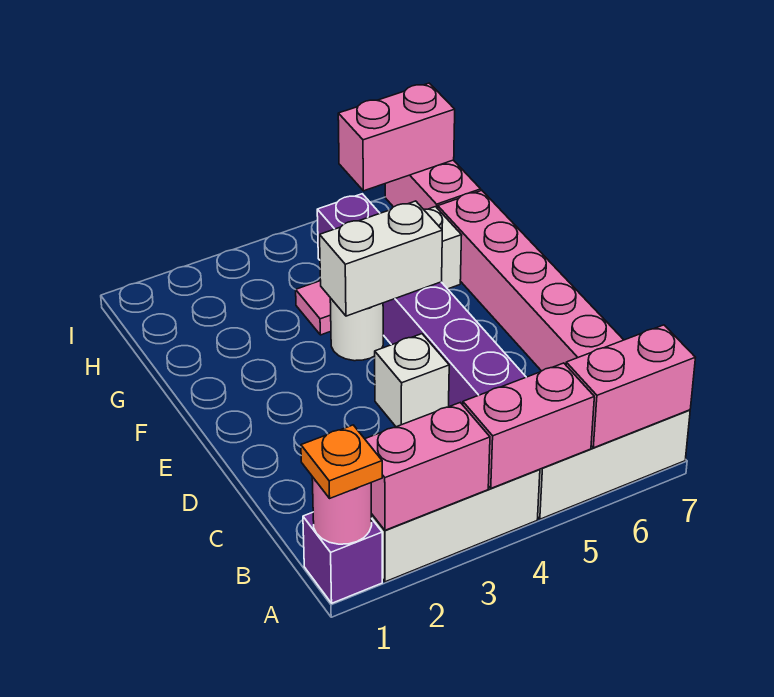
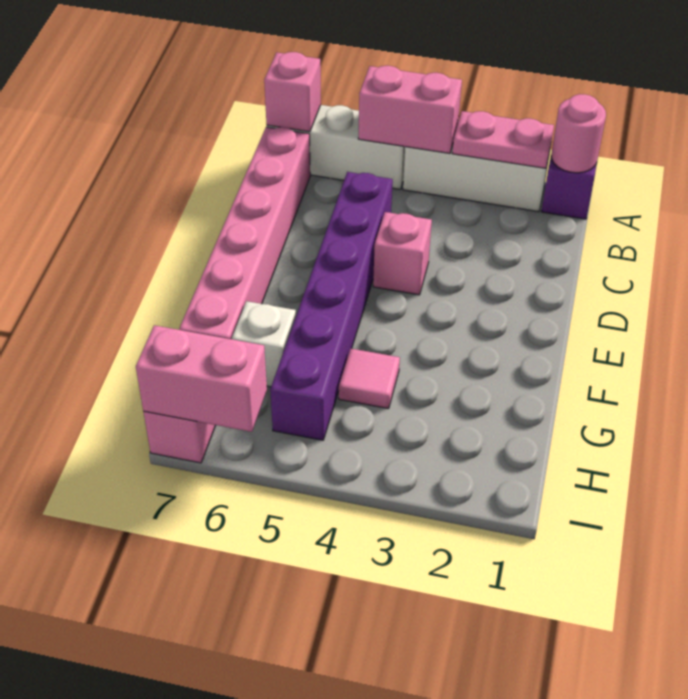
orange plate A1 level 3 -> none
pink brick A2:A3 level 2 -> pink plate A2:A3 level 2
pink brick A6:A7 level 2 -> pink brick A7 level 2
white brick D4 level 1 -> pink brick D4 level 1
white round brick F4 level 1 -> none
white brick F4:F5 level 2 -> none

